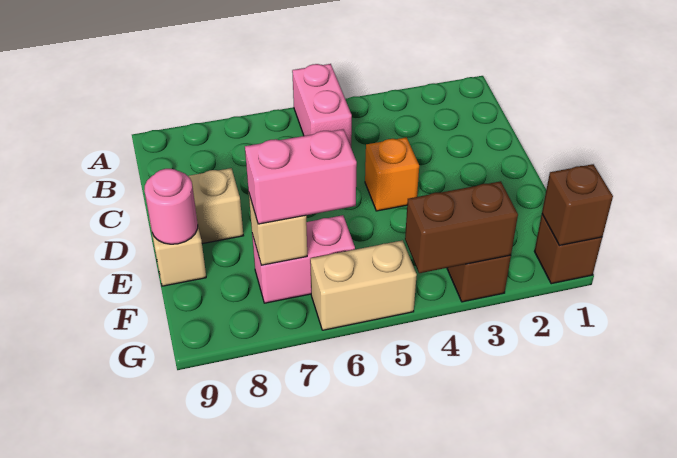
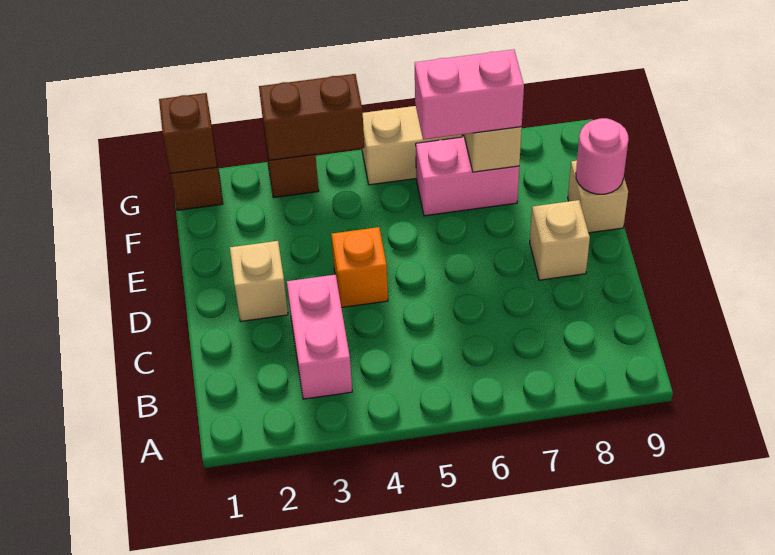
pink brick A5:B5 level 1 -> pink brick B3:C3 level 1
none -> tan brick D2 level 1

